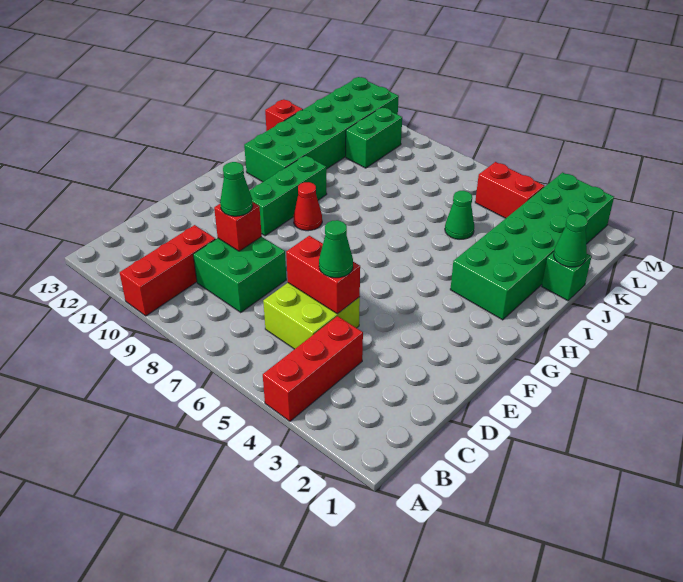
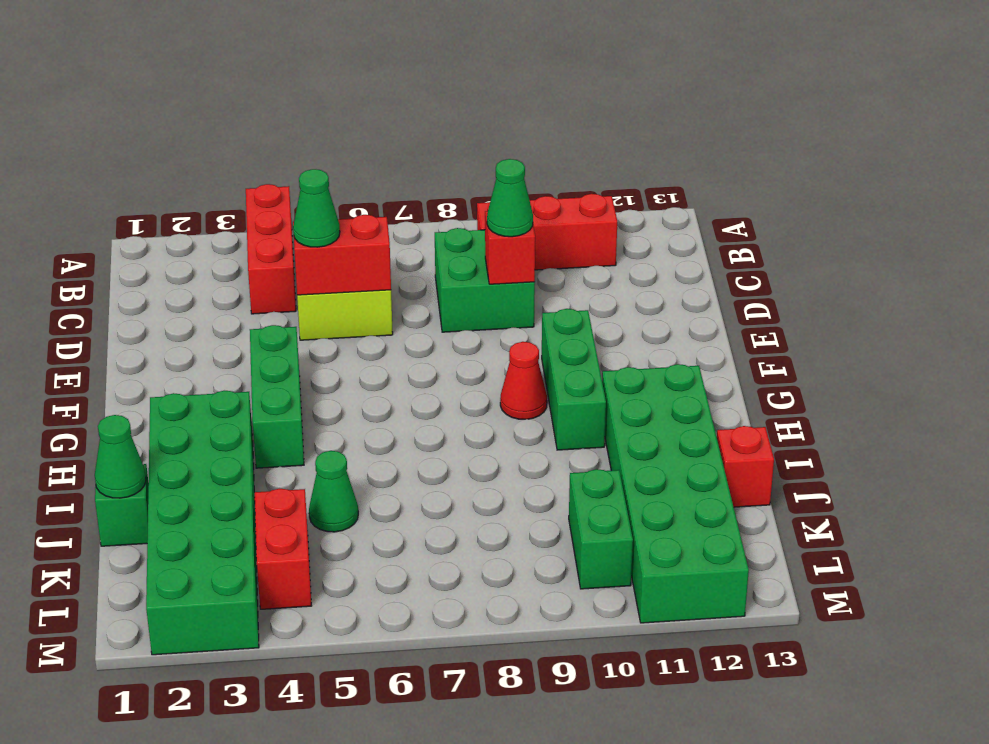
red brick A10:C10 level 1 -> red brick B9:B11 level 1
none -> green brick F4:H4 level 1
red brick L4:L5 level 1 -> red brick K4:L4 level 1

